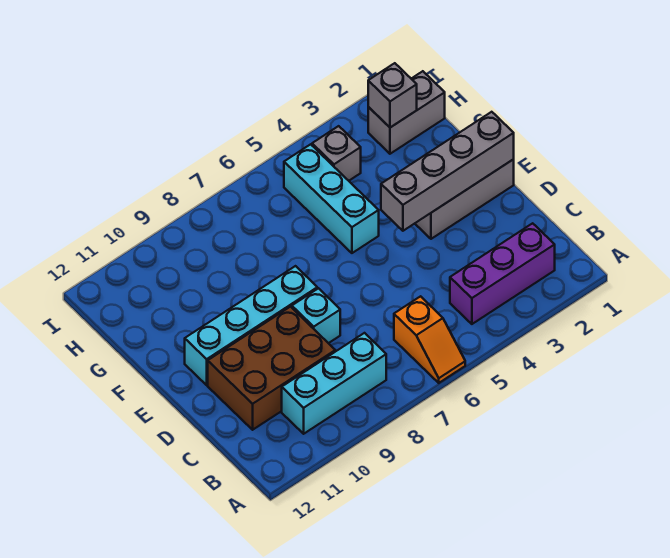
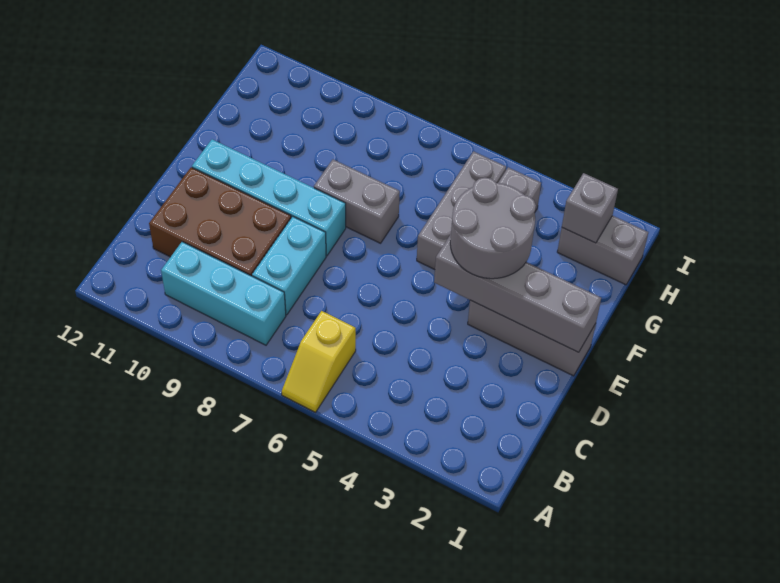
orange slope A6:B6 level 1 top B -> yellow slope A6:B6 level 1 top B
purple brick B2:B4 level 1 -> none
cyan brick D8 level 1 -> cyan brick C8:D8 level 1
none -> grey round brick E3:F4 level 3
cyan brick F5:H5 level 1 -> grey brick F5:H5 level 1
none -> grey brick F7:F8 level 1

